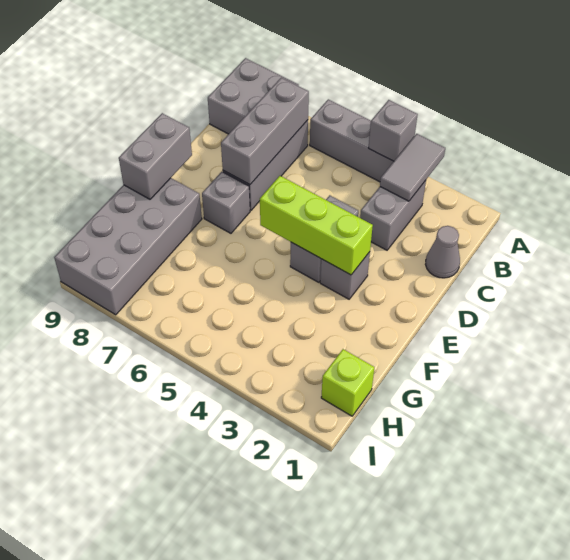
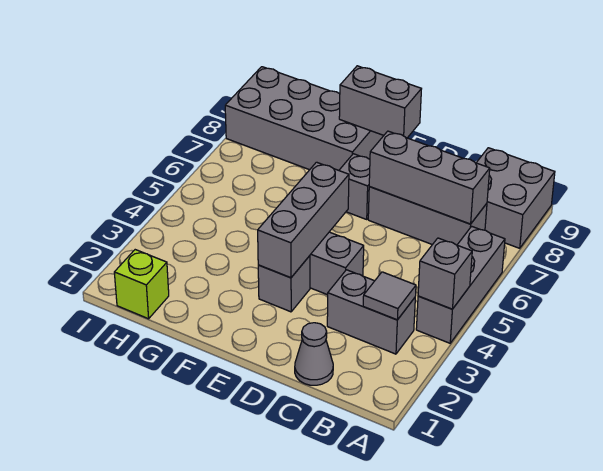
grey tile A3:B3 level 2 -> grey tile B3 level 2
lime brick E3:E5 level 2 -> grey brick E3:E5 level 2

